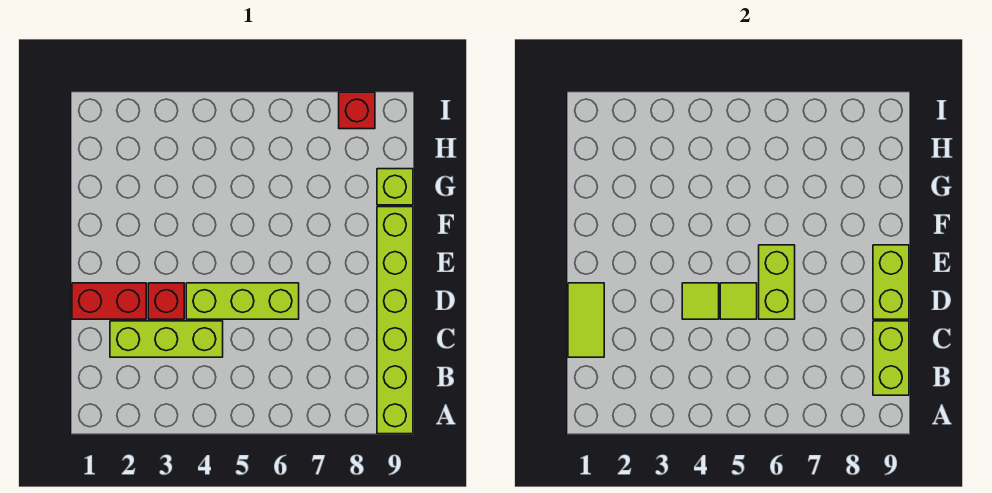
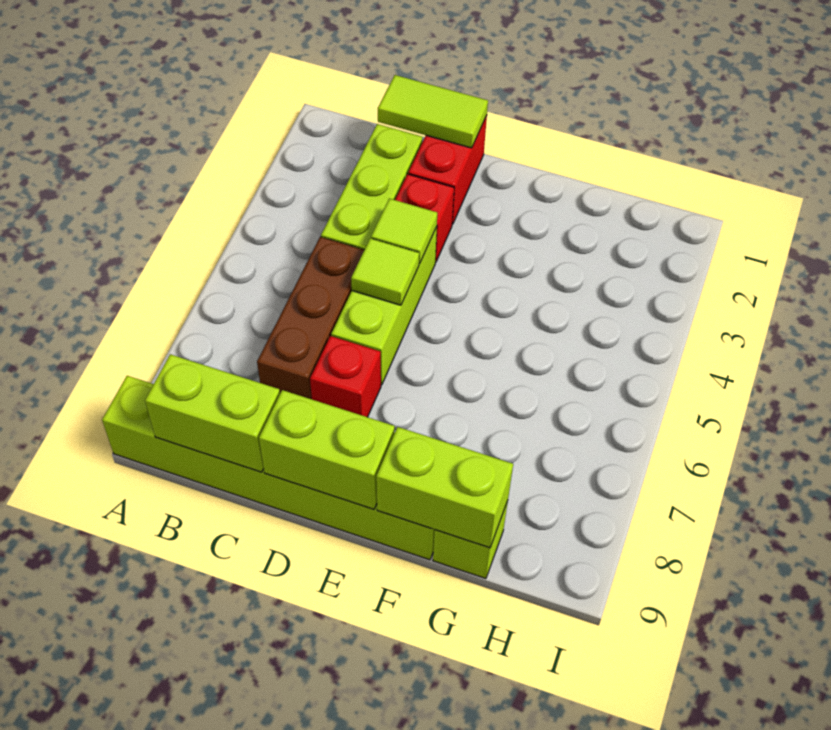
none -> brown brick C5:C7 level 1
lime brick D6:E6 level 2 -> lime brick F9:G9 level 2
red brick I8 level 1 -> red brick D7 level 1

